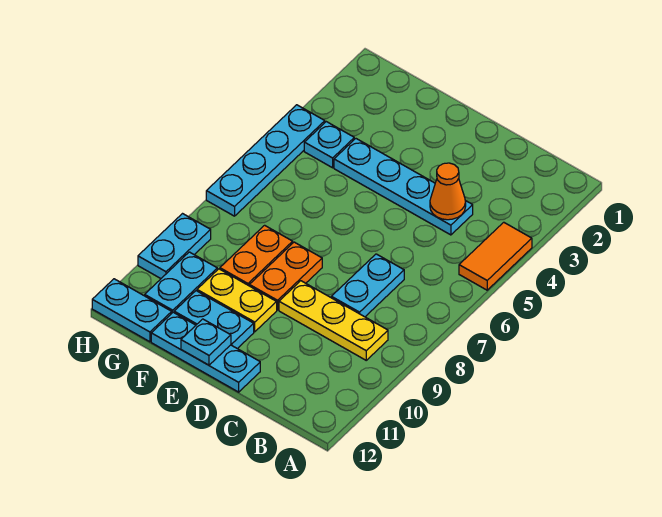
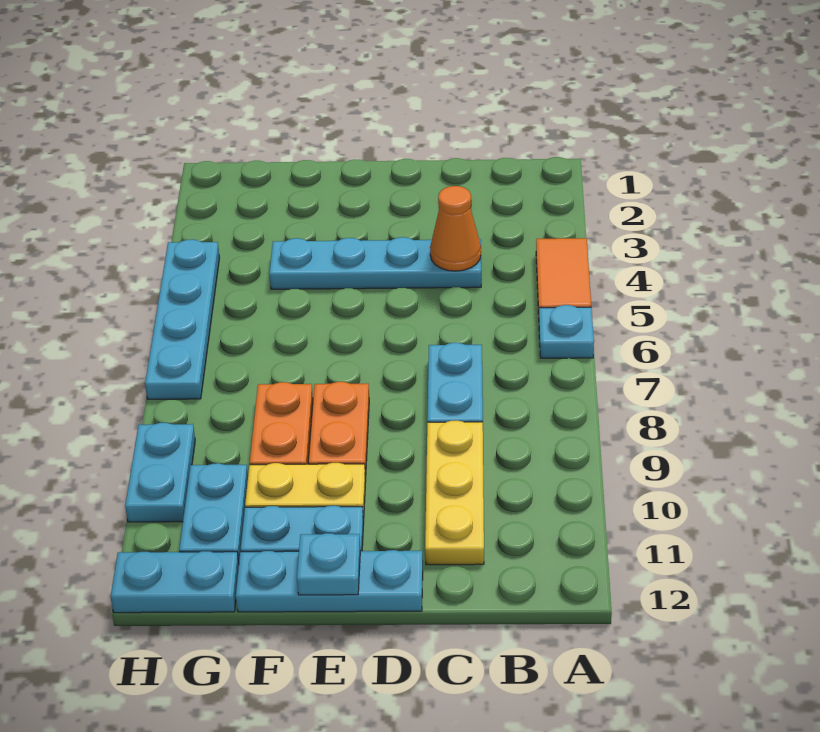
yellow plate B9:D9 level 1 -> yellow plate C9:C11 level 1
cyan plate G4 level 1 -> cyan plate A6 level 1

